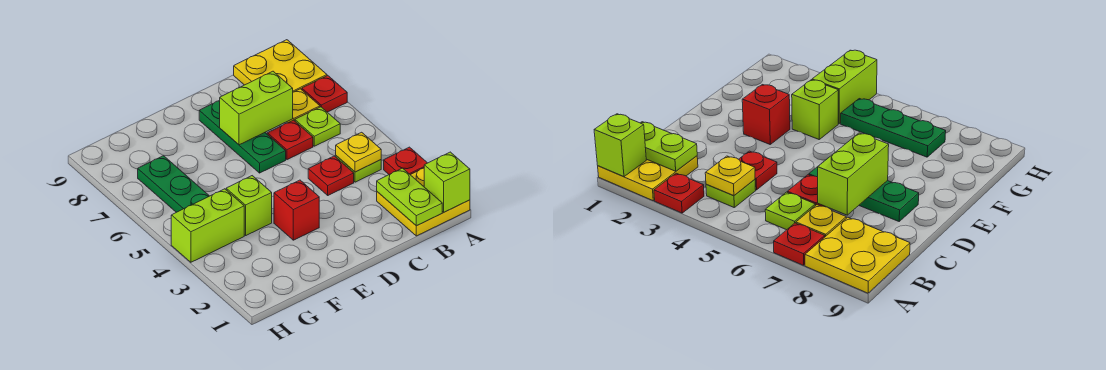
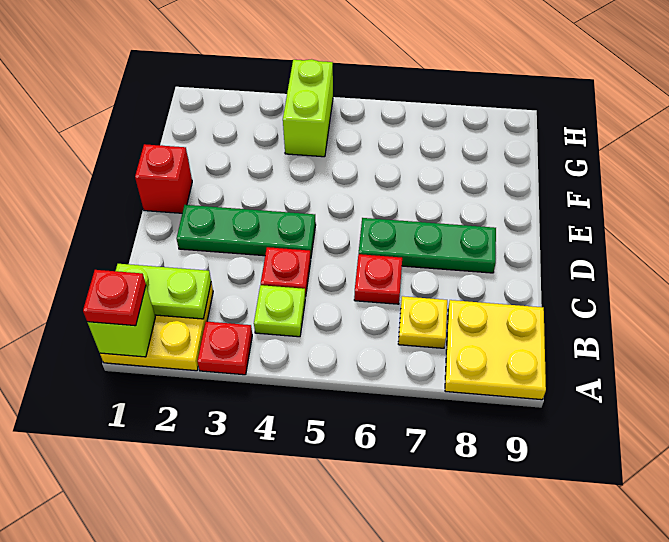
red plate A7 level 1 -> red plate A1 level 3
yellow plate B4 level 2 -> none
lime plate B6 level 1 -> none
lime brick C7:D7 level 2 -> none
red brick E3 level 1 -> red brick E1 level 1
lime brick F4 level 1 -> none
green plate G5:G7 level 1 -> green plate D2:D4 level 1

